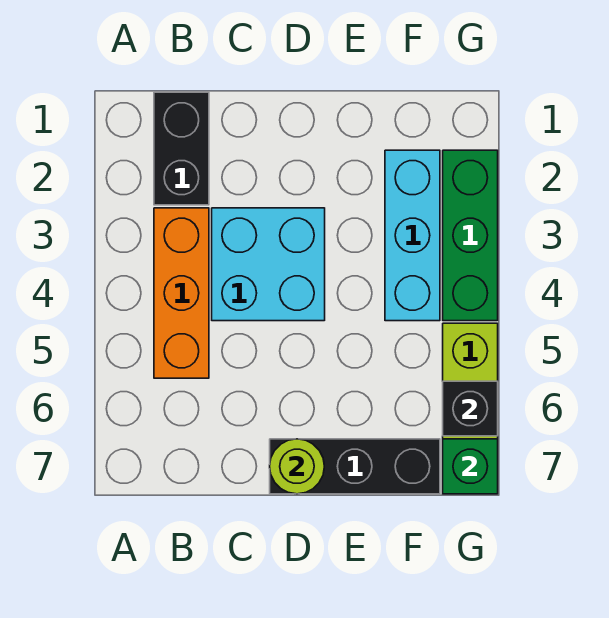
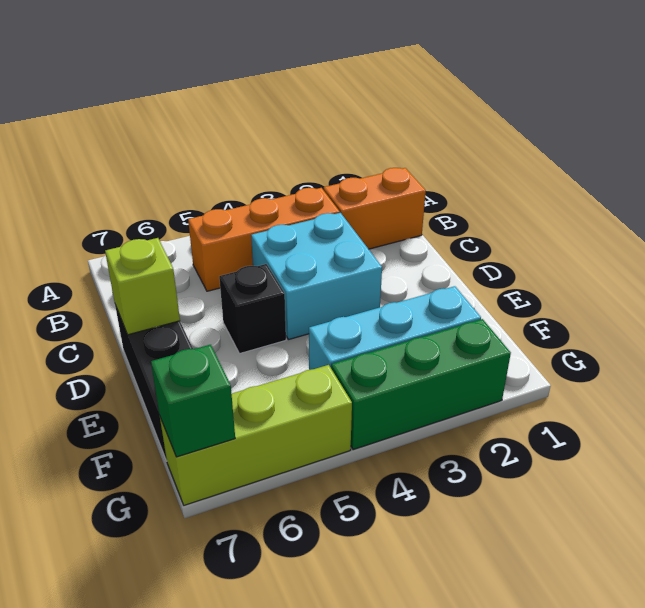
black brick B1:B2 level 1 -> orange brick B1:B2 level 1
lime round brick D7 level 2 -> lime brick D7 level 2
black brick G6 level 2 -> black brick D5 level 1

